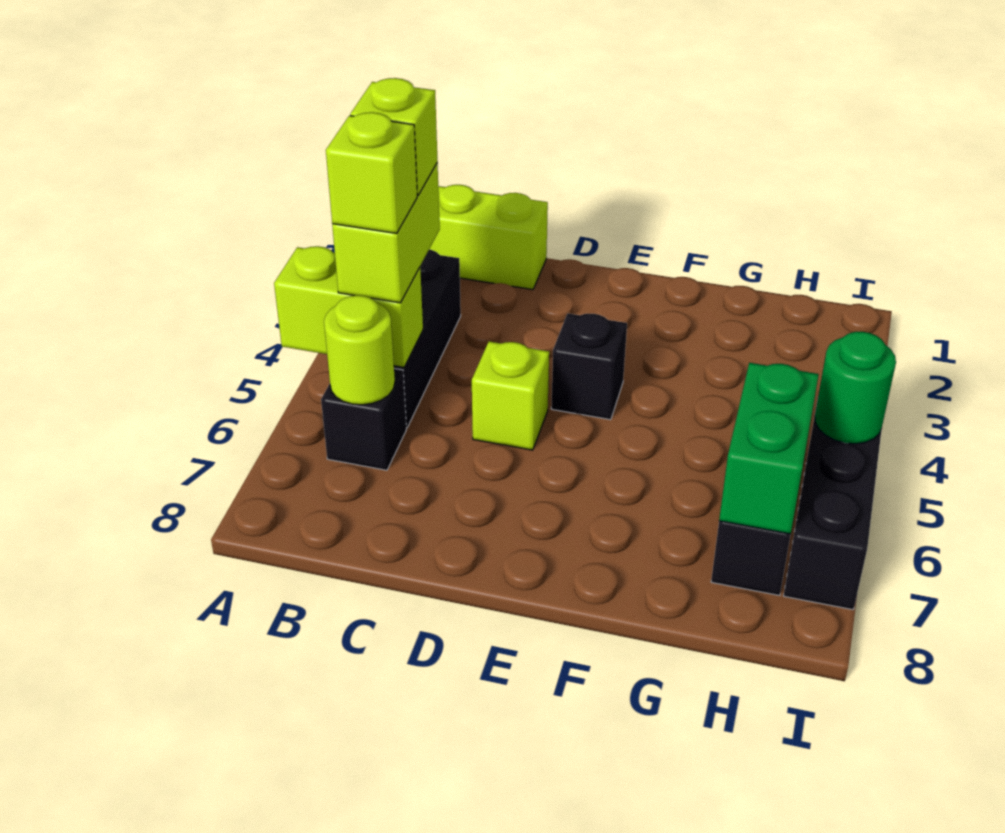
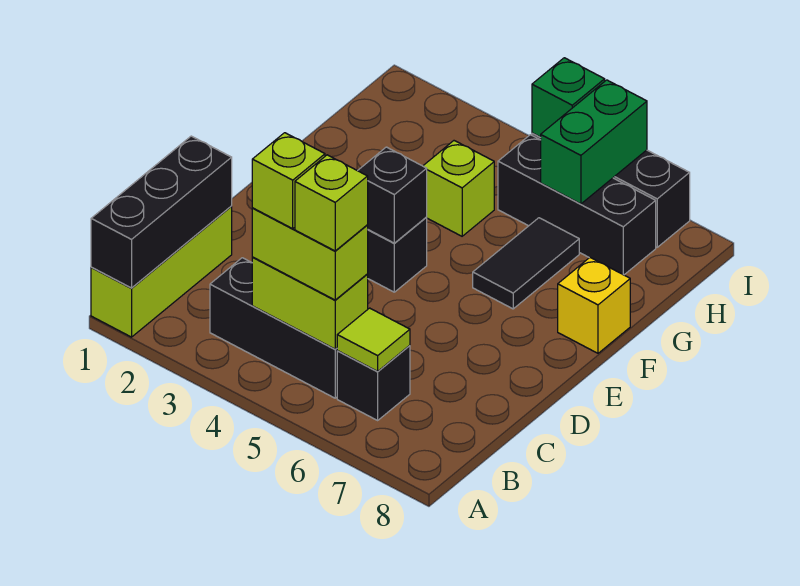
none -> black brick A1:C1 level 2
lime brick A5:B5 level 2 -> lime brick B4:B5 level 2
lime round brick B6 level 2 -> lime tile B6 level 2
lime brick D5 level 1 -> lime brick G4 level 1
none -> black brick E4 level 2
none -> black tile F6:G6 level 1
none -> yellow brick F8 level 1
green brick H6:H7 level 2 -> green brick H6:I6 level 2
green round brick I5 level 2 -> green brick I5 level 2

